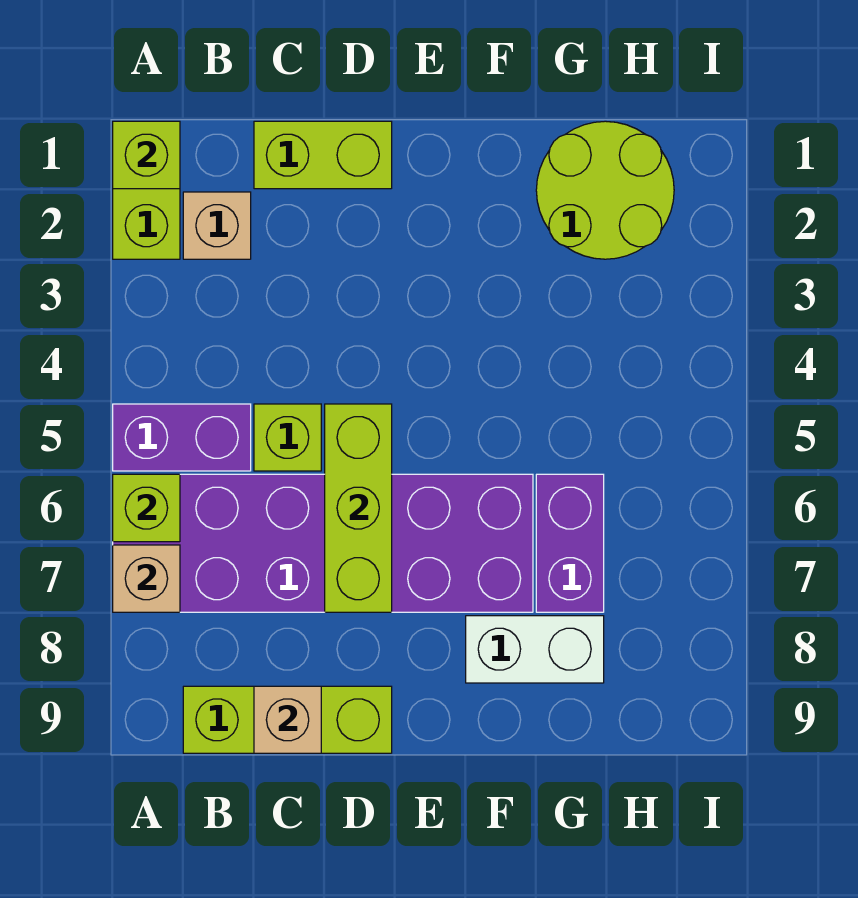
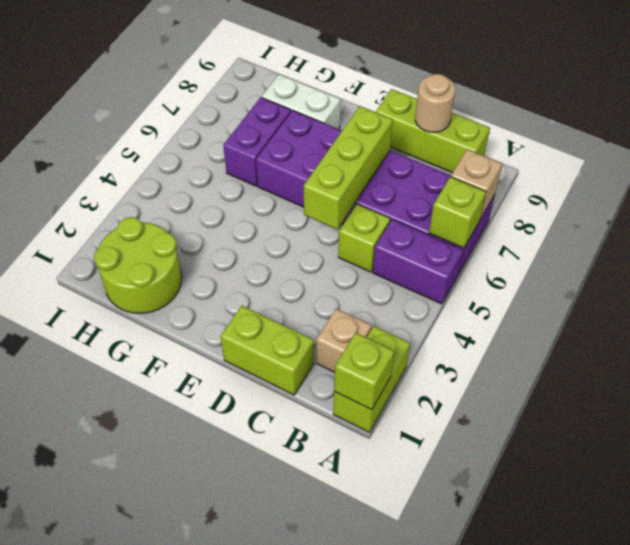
tan brick C9 level 2 -> tan round brick C9 level 2

